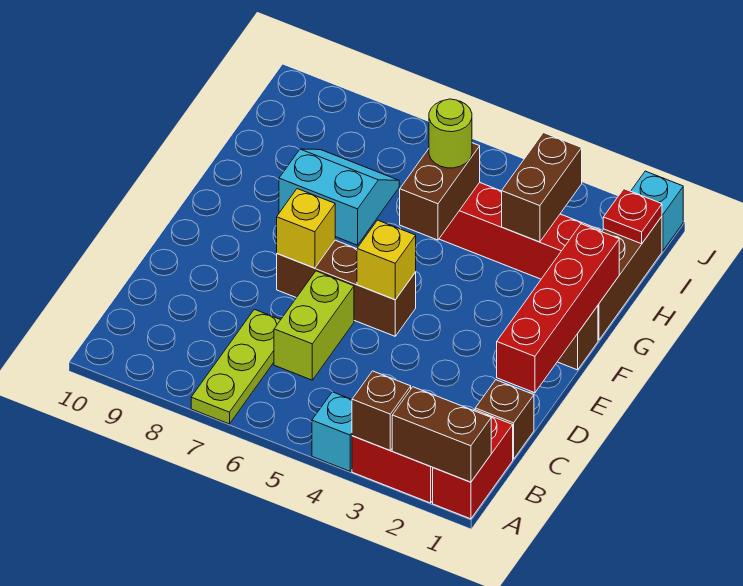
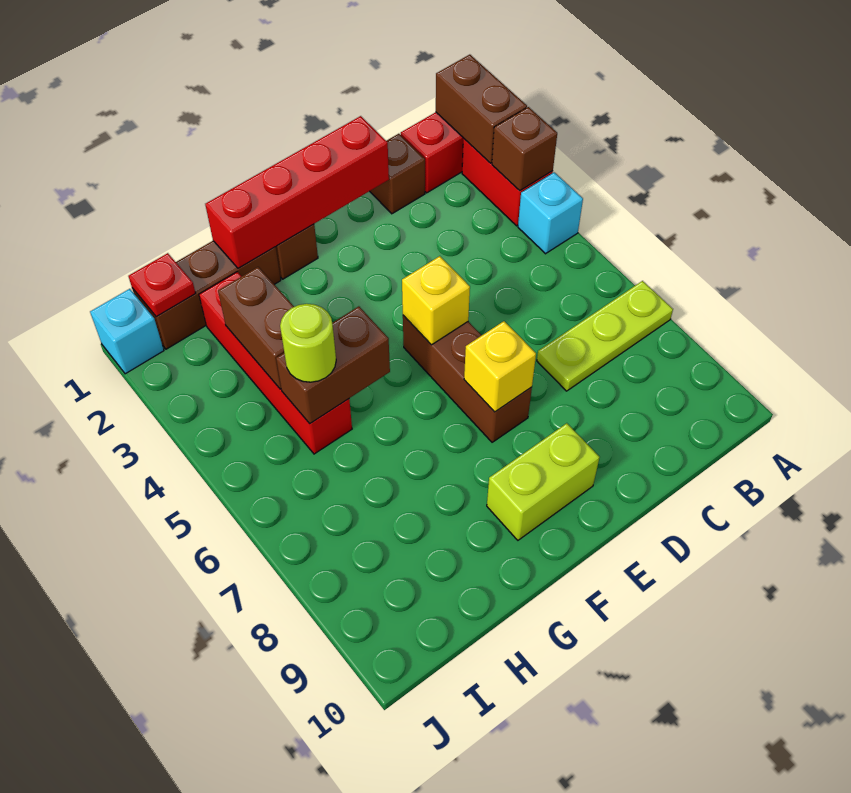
lime brick C6:D6 level 1 -> lime brick E9:F9 level 1
cyan slope G7:H8 level 1 top G -> none
brown brick H3:I3 level 2 -> brown brick H3:H4 level 2

